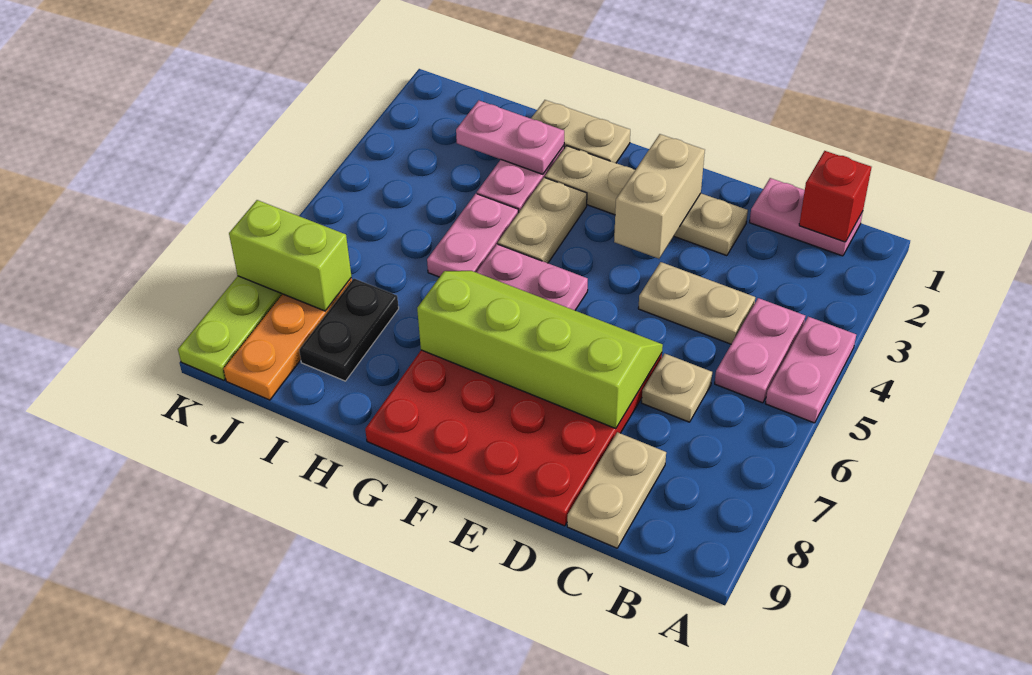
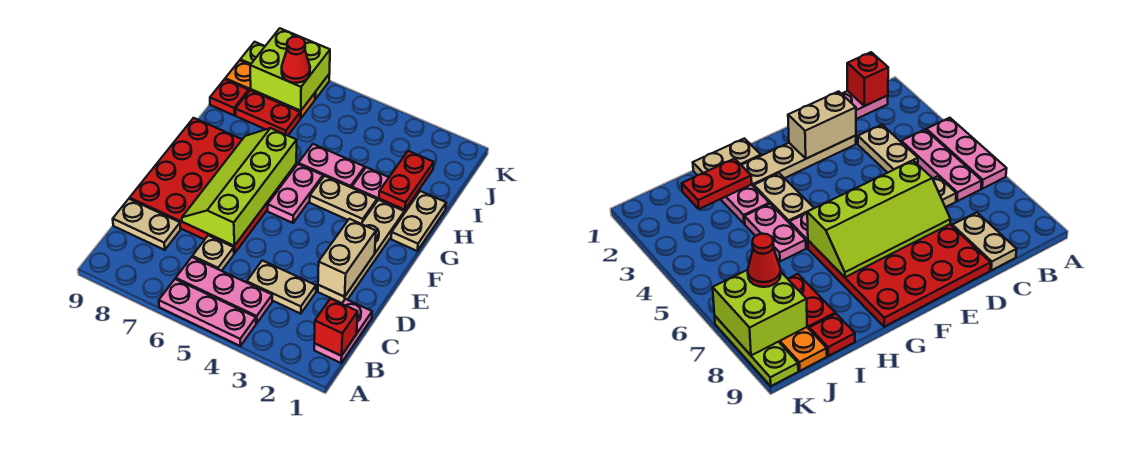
pink plate A4:A5 level 1 -> pink plate A4:A6 level 1
pink plate B4:B5 level 1 -> pink plate B4:B6 level 1
tan plate C4:D4 level 1 -> tan plate C3:C4 level 1
lime slope D6:G7 level 2 top 7 -> lime slope D6:G7 level 2 top 6
tan brick E2:E3 level 2 -> tan brick D2:E2 level 2
pink plate H2:I2 level 2 -> red plate H2:I2 level 2
black plate I7:I8 level 1 -> red plate I7:I8 level 1
none -> red plate I9 level 1
lime brick J7:K7 level 2 -> lime brick J7:K8 level 2
none -> red cone J7 level 3

